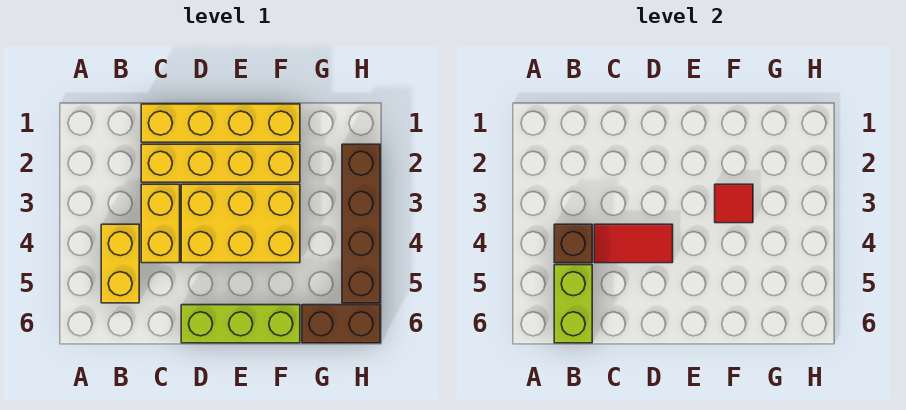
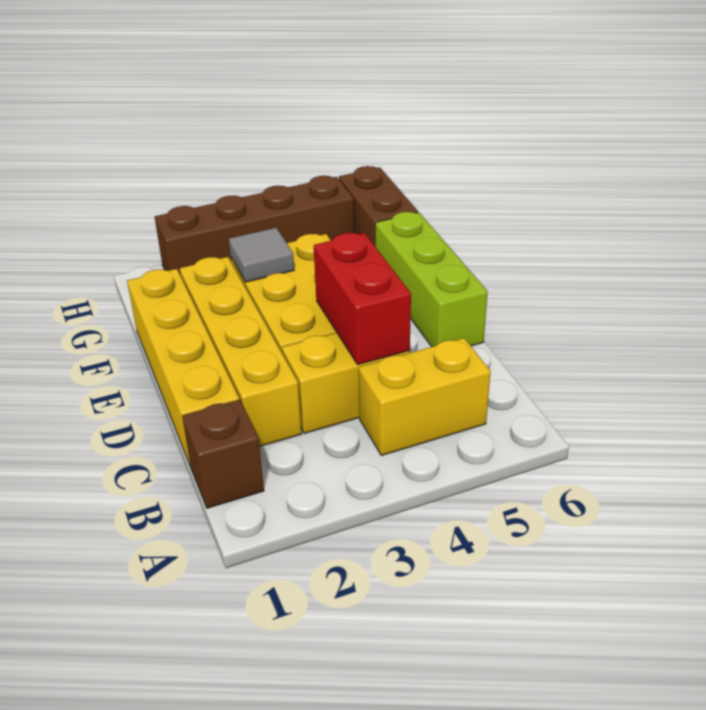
brown brick B4 level 2 -> brown brick B1 level 1
lime brick B5:B6 level 2 -> none
red tile C4:D4 level 2 -> red brick C4:D4 level 2
red tile F3 level 2 -> grey tile F3 level 2

